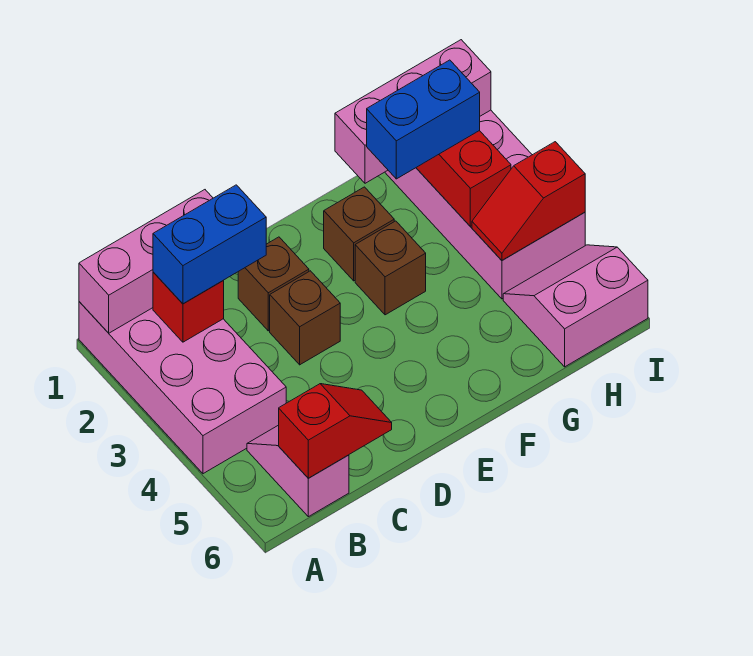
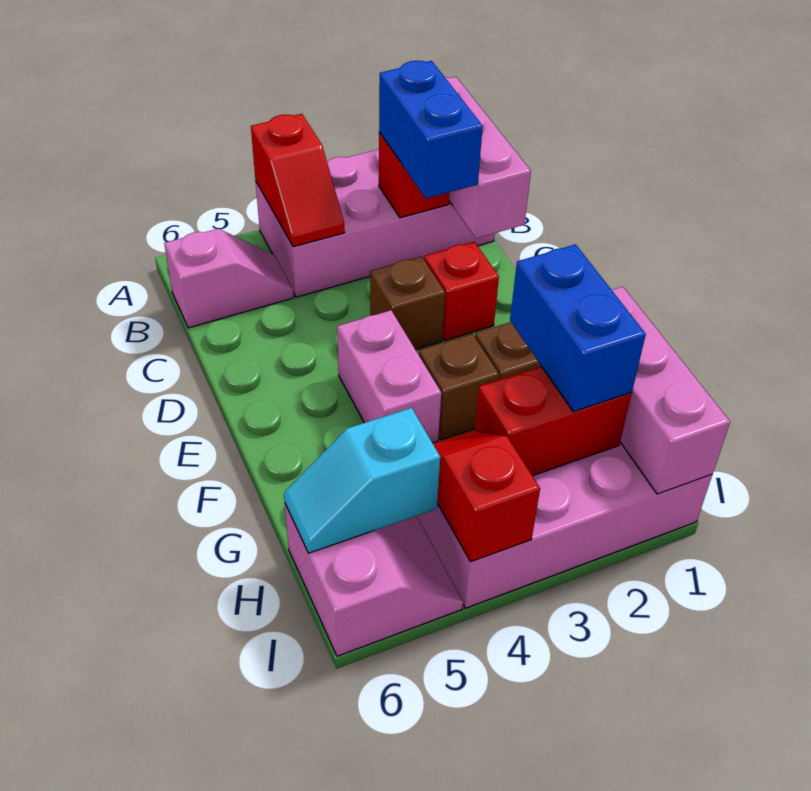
red slope B6:C6 level 2 top B -> red slope A4:B4 level 2 top A
brown brick D2 level 1 -> red brick D2 level 1
none -> pink brick E4:F4 level 1
none -> cyan slope H5:H6 level 2 top 5

